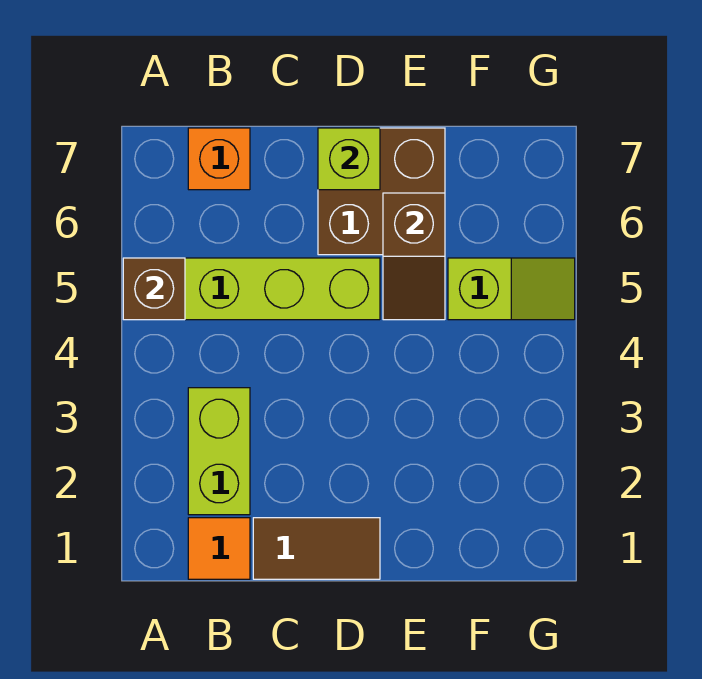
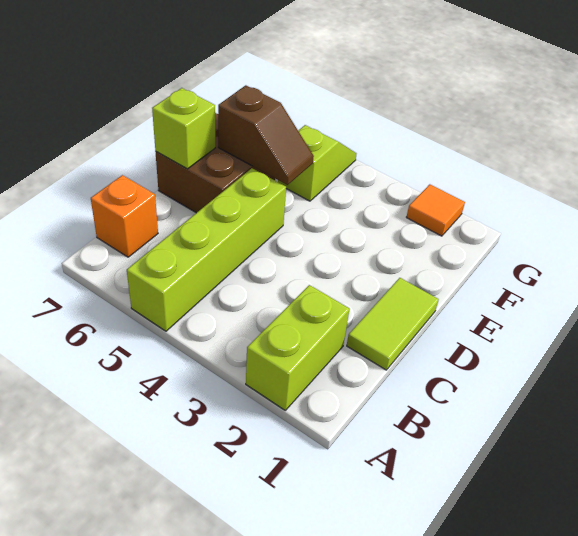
brown brick A5 level 2 -> none
orange tile B1 level 1 -> orange tile G2 level 1
lime brick B2:B3 level 1 -> lime brick A2:B2 level 1
brown tile C1:D1 level 1 -> lime tile C1:D1 level 1

